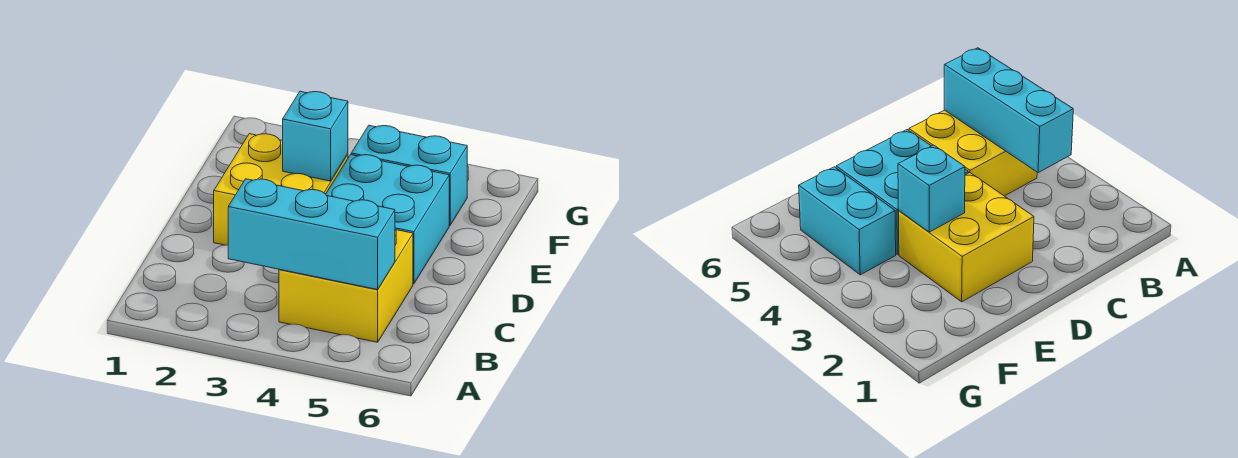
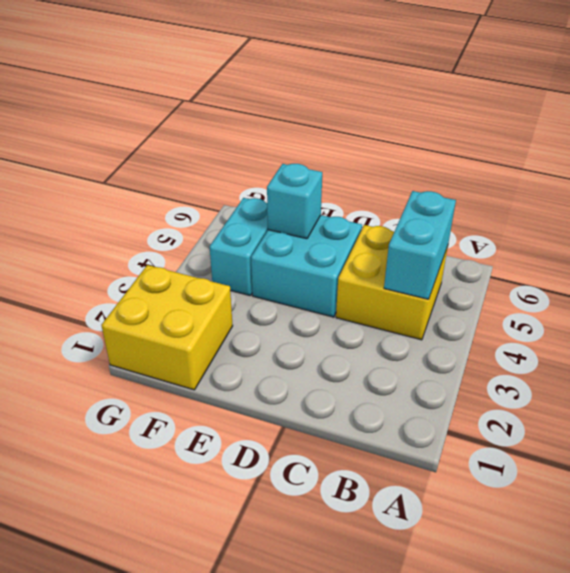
cyan brick B3:B5 level 2 -> cyan brick B4:B5 level 2
yellow brick D2:E3 level 1 -> yellow brick F1:G2 level 1
cyan brick E3 level 2 -> cyan brick E5 level 2

